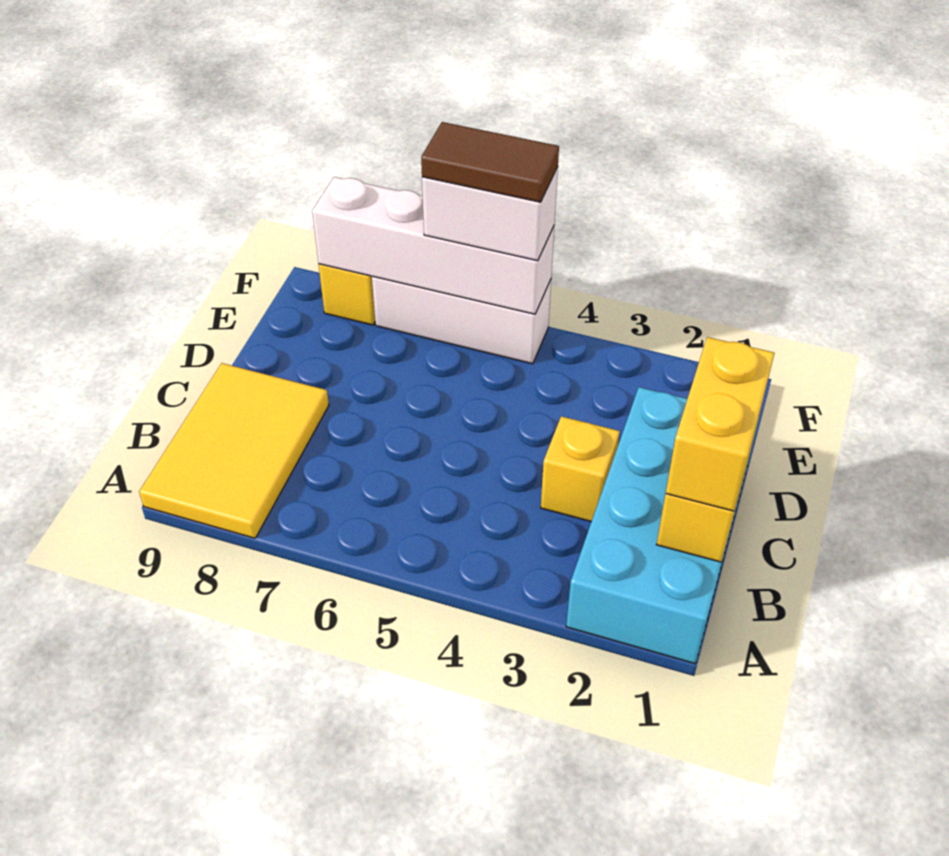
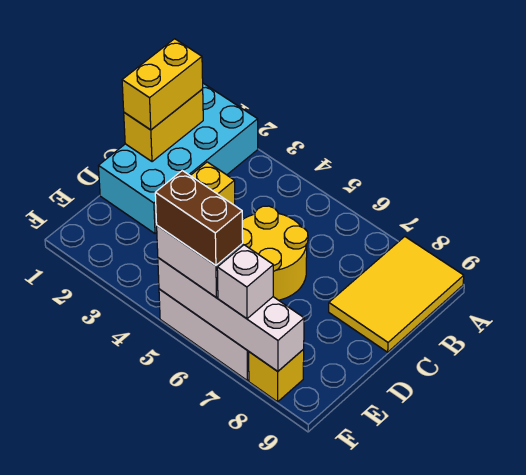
none -> yellow round brick C5:D6 level 1
brown tile F5:F6 level 4 -> brown brick F5:F6 level 4
none -> white brick F7 level 3

